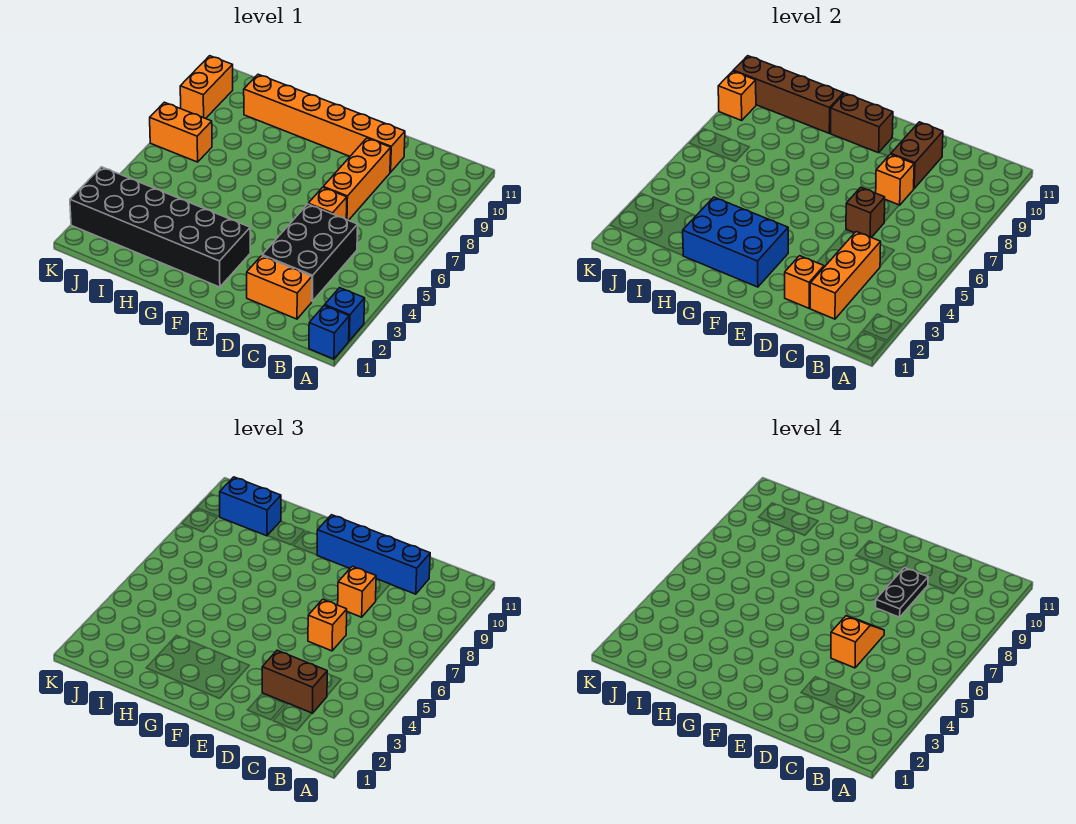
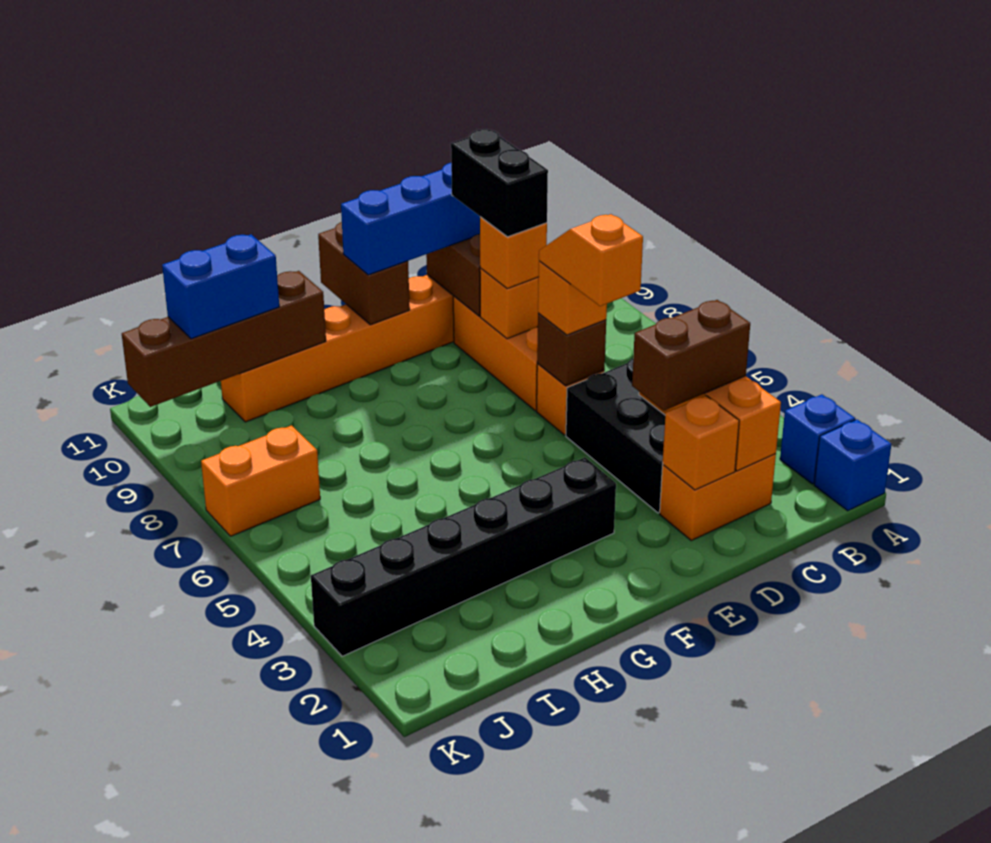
black plate D8:D9 level 4 -> black brick D8:D9 level 4
black brick F2:K3 level 1 -> black brick F3:K3 level 1
blue brick F2:H3 level 2 -> none
brown brick F10:G10 level 2 -> brown brick F10:F11 level 2
orange brick K9:K10 level 1 -> none
orange brick K9 level 2 -> none

